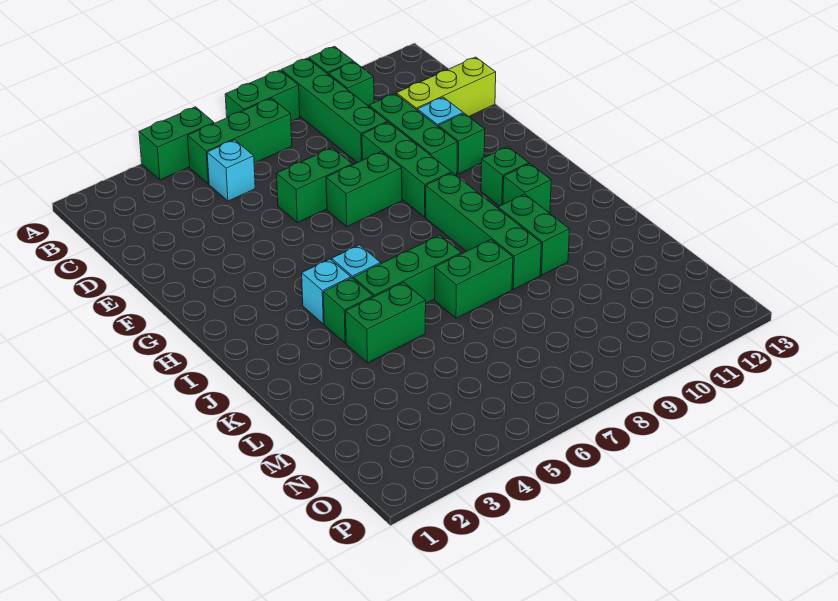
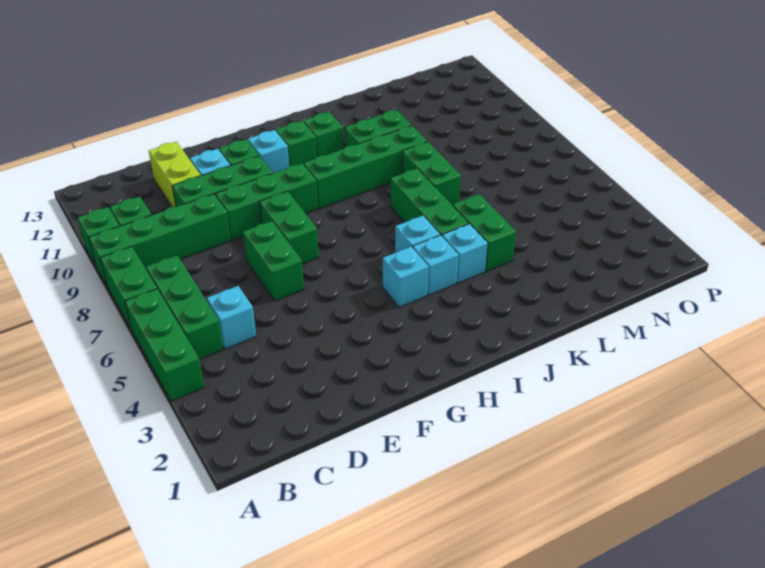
green brick A4:A5 level 1 -> green brick A4:A6 level 1
lime brick D11:D13 level 1 -> lime brick D11:D12 level 1
none -> cyan brick G11 level 1
none -> cyan brick H4 level 1
green brick J4 level 1 -> cyan brick J4 level 1

